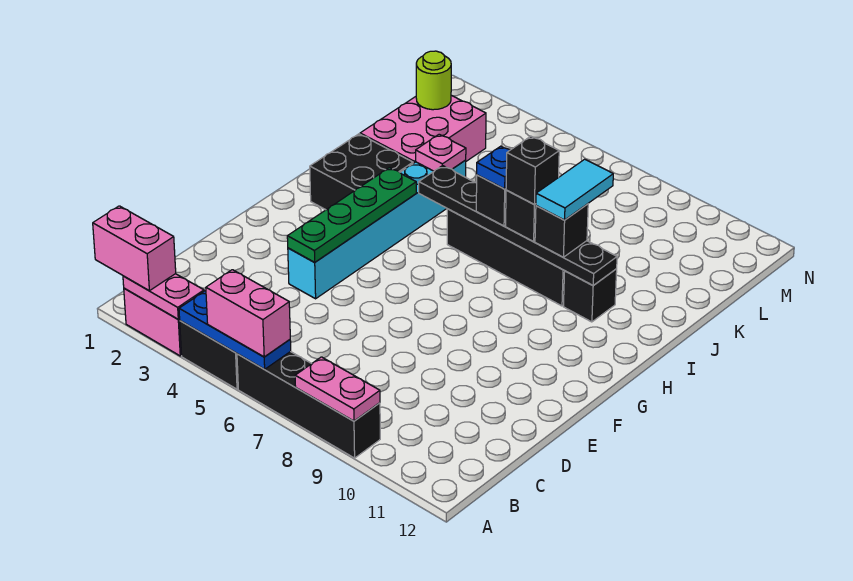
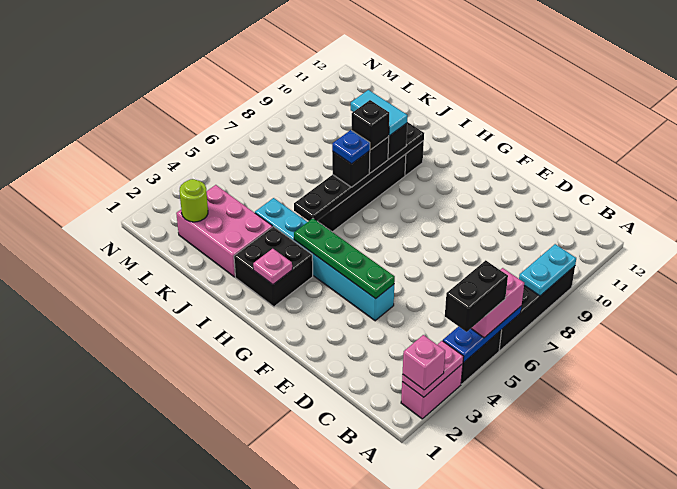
pink brick A1:A2 level 3 -> pink brick A2 level 3
none -> black brick A4:A5 level 4
pink plate A8:A9 level 2 -> cyan plate A8:A9 level 2
pink plate J4 level 2 -> pink plate H2 level 2

